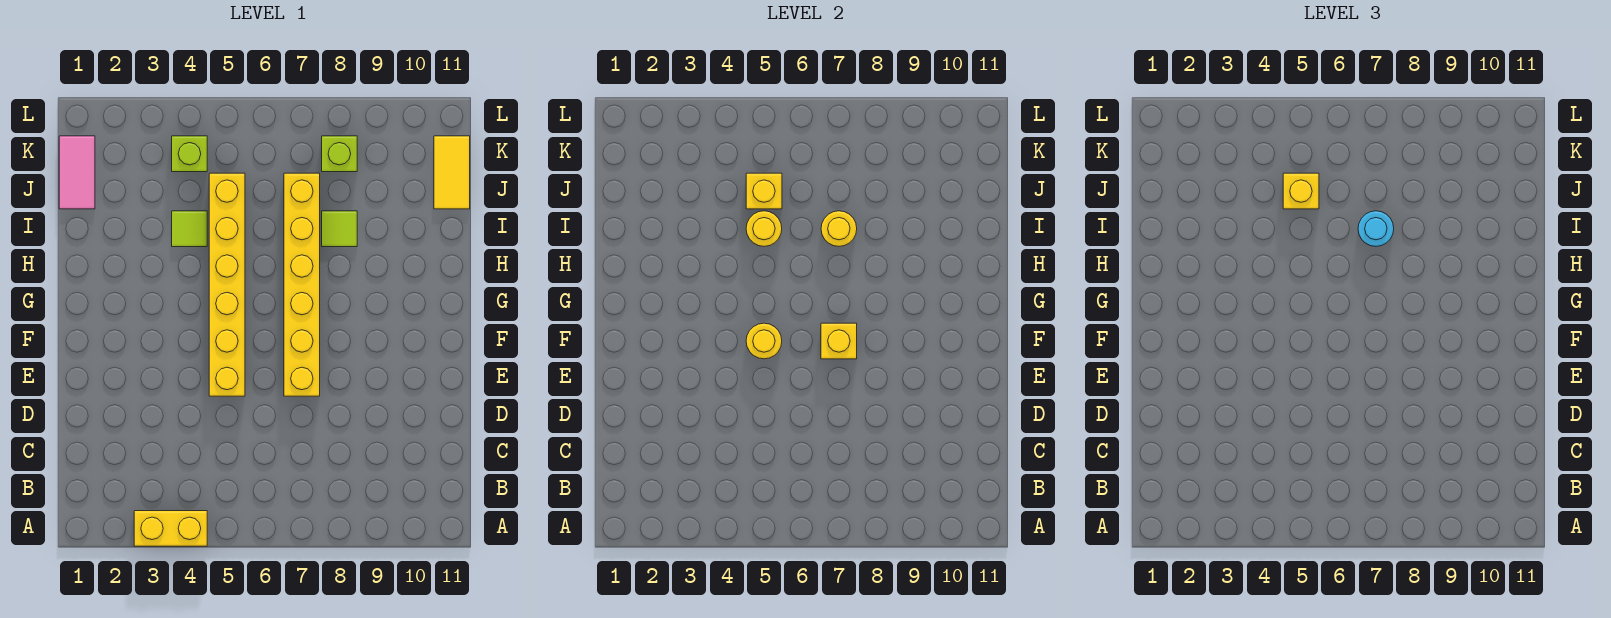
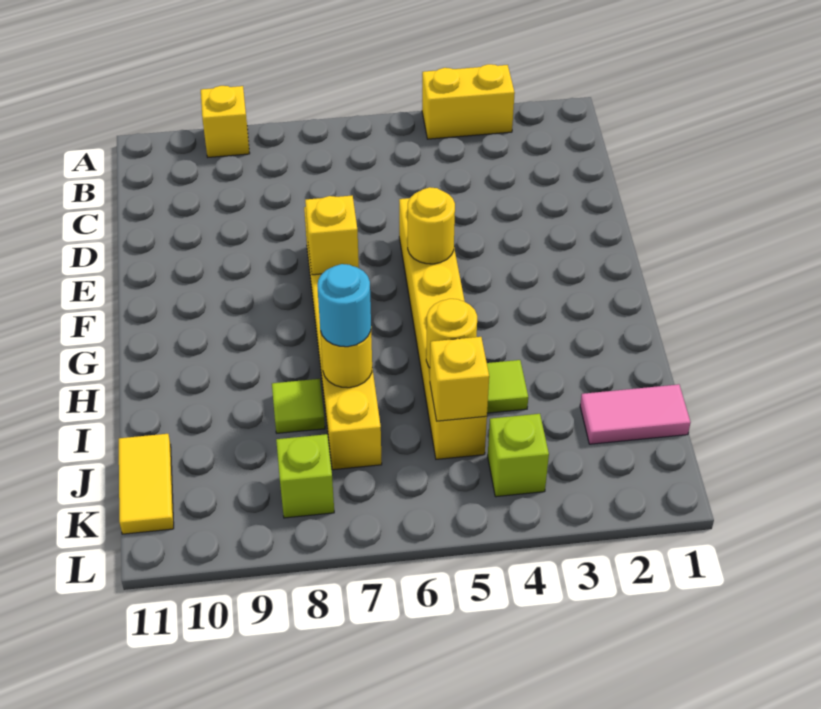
pink tile J1:K1 level 1 -> pink tile J1:J2 level 1
yellow brick J5 level 3 -> yellow brick A9 level 1

